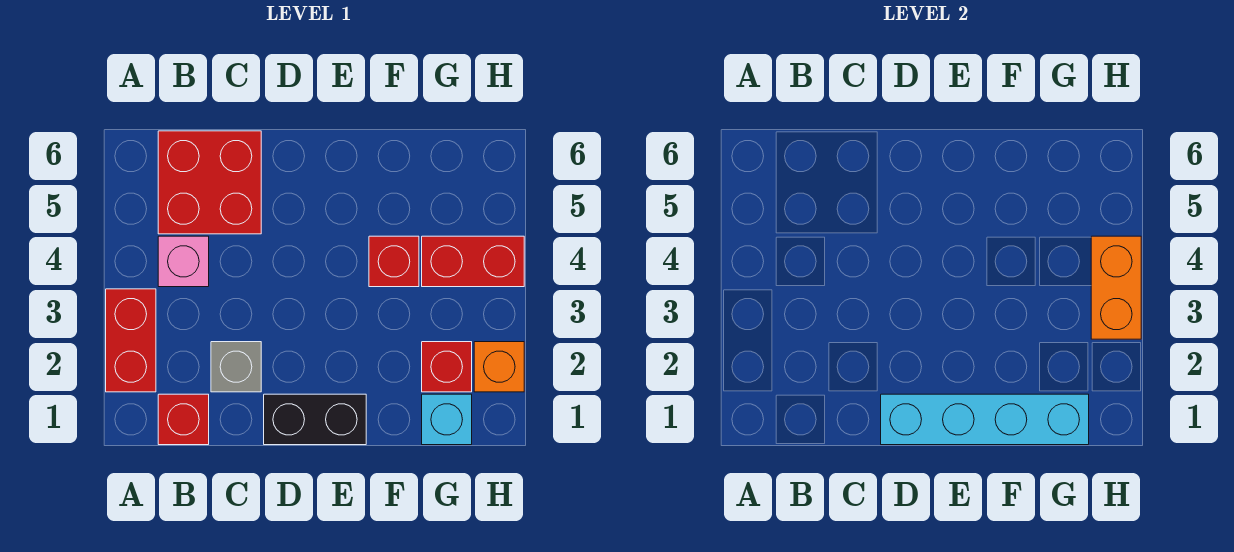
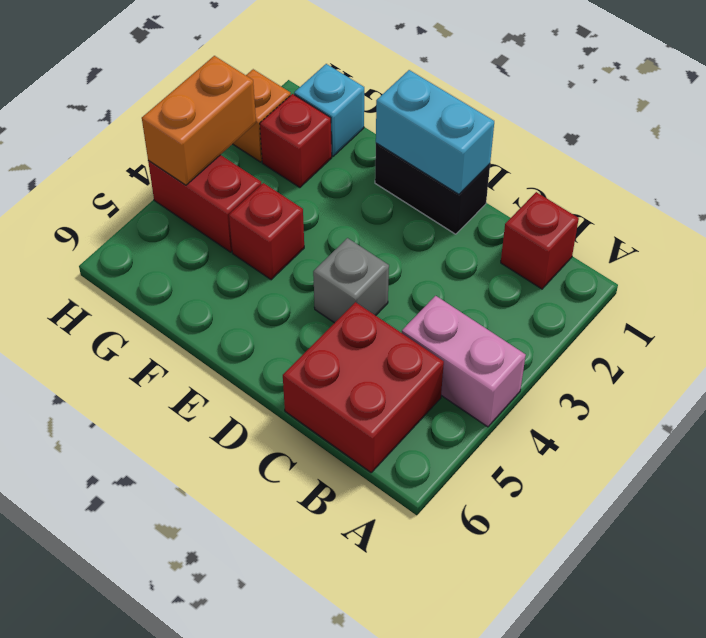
red brick A2:A3 level 1 -> none
pink brick B4 level 1 -> pink brick A4:B4 level 1
grey brick C2 level 1 -> grey brick D4 level 1
cyan brick D1:G1 level 2 -> cyan brick D1:E1 level 2

